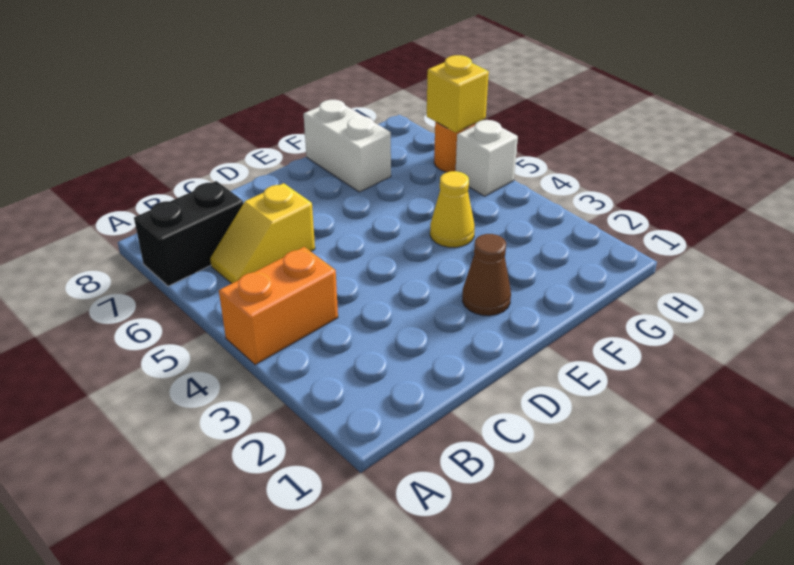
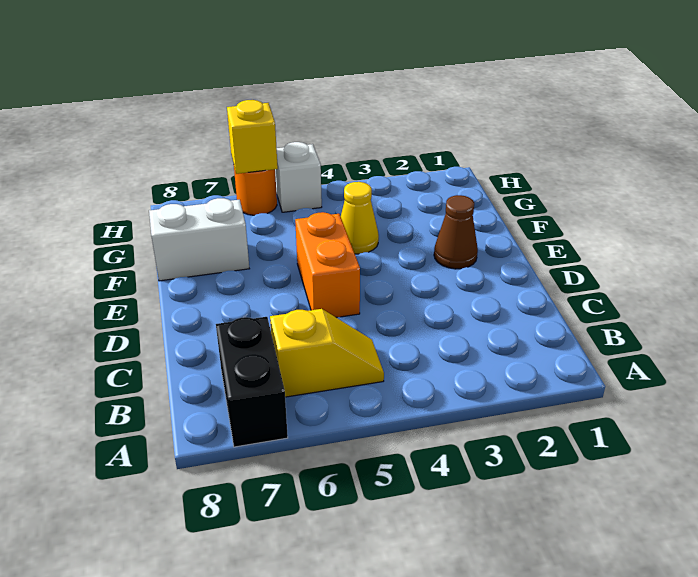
orange brick A4:B4 level 1 -> orange brick D5:E5 level 1
yellow slope B6:C6 level 1 top C -> yellow slope B5:B6 level 1 top 6

